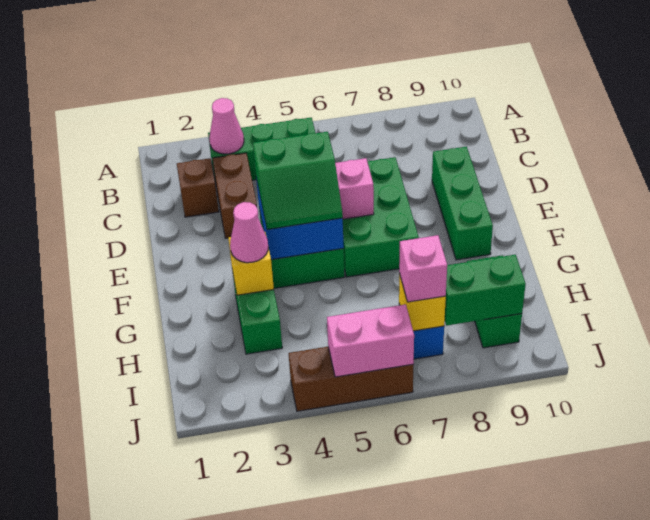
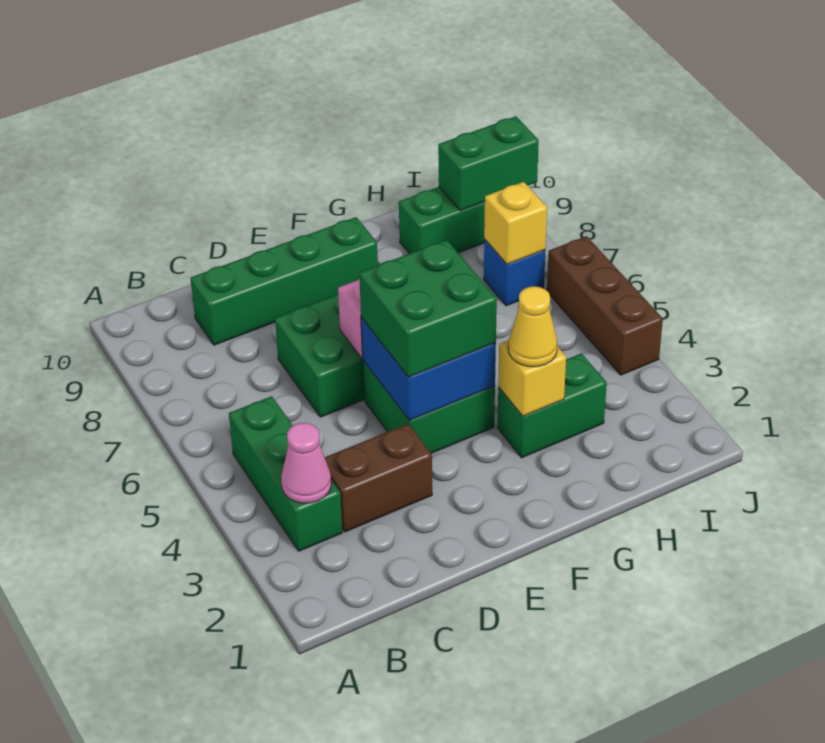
brown brick C2 level 1 -> none
green brick D9:F9 level 1 -> green brick C9:F9 level 1
green slope E4:F5 level 3 top E -> green brick E4:F5 level 3
pink cone G3 level 3 -> yellow cone G3 level 3
pink brick I7 level 3 -> none
green brick I8:I9 level 2 -> green brick I9:J9 level 2
pink brick J5:J6 level 2 -> none

